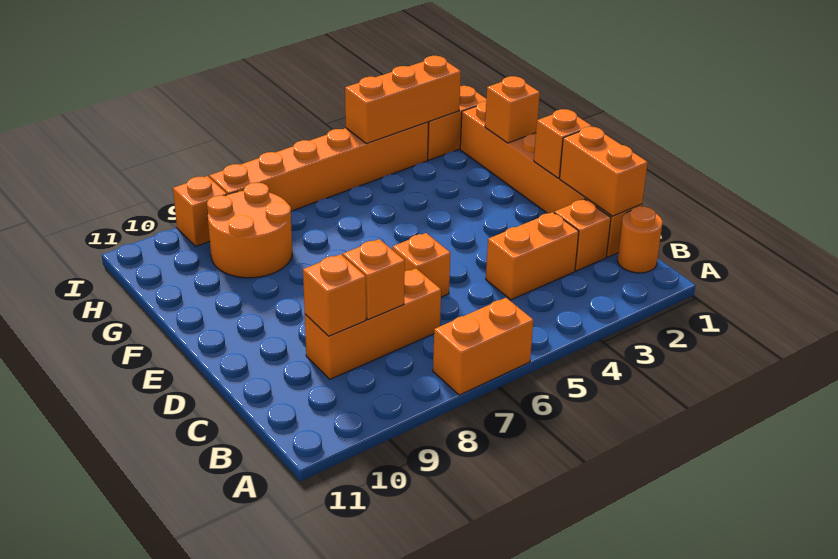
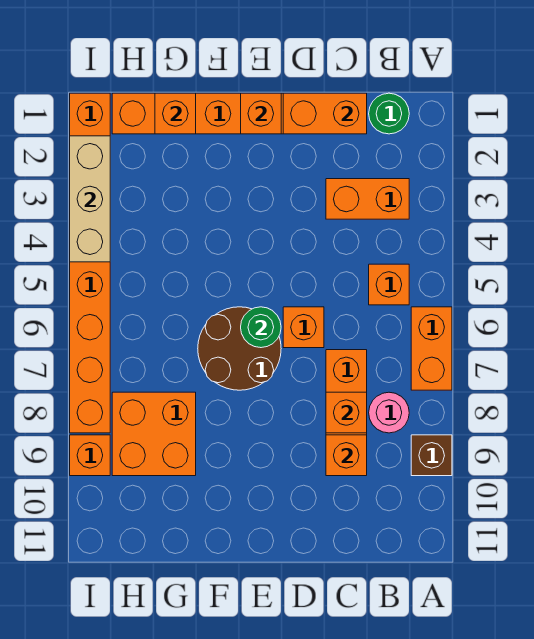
none -> brown brick A9 level 1
orange round brick B1 level 1 -> green round brick B1 level 1
none -> pink round brick B8 level 1
orange brick C2 level 1 -> orange brick B5 level 1
orange brick C3:C4 level 1 -> orange brick B3:C3 level 1
none -> brown round brick E6:F7 level 1
none -> green round brick E6 level 2
orange round brick G8:H9 level 1 -> orange brick G8:H9 level 1
orange brick I2:I4 level 2 -> tan brick I2:I4 level 2

